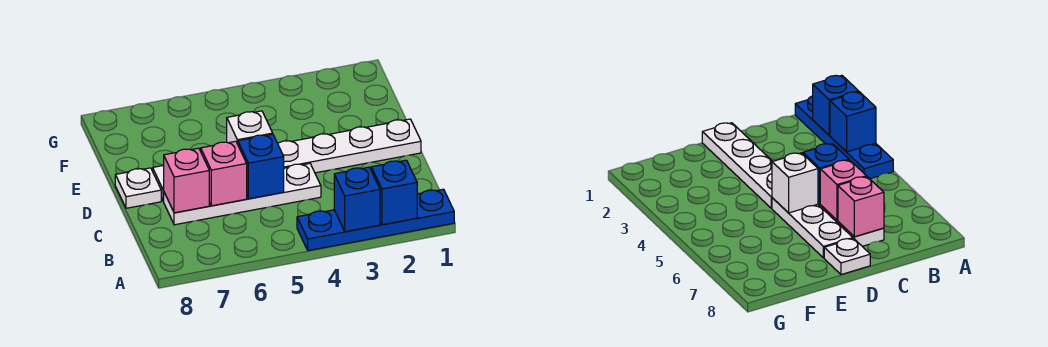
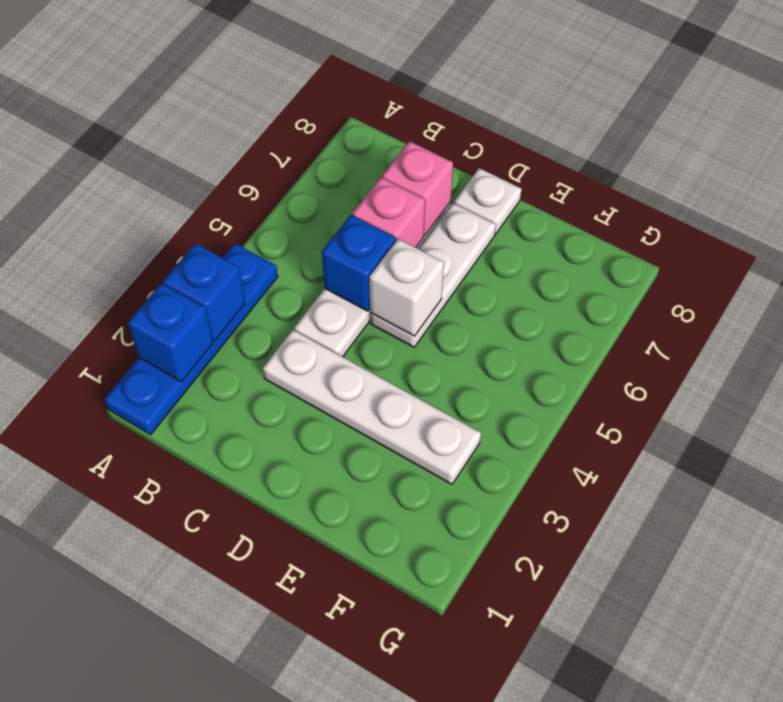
white plate D1:D4 level 1 -> white plate C3:F3 level 1

